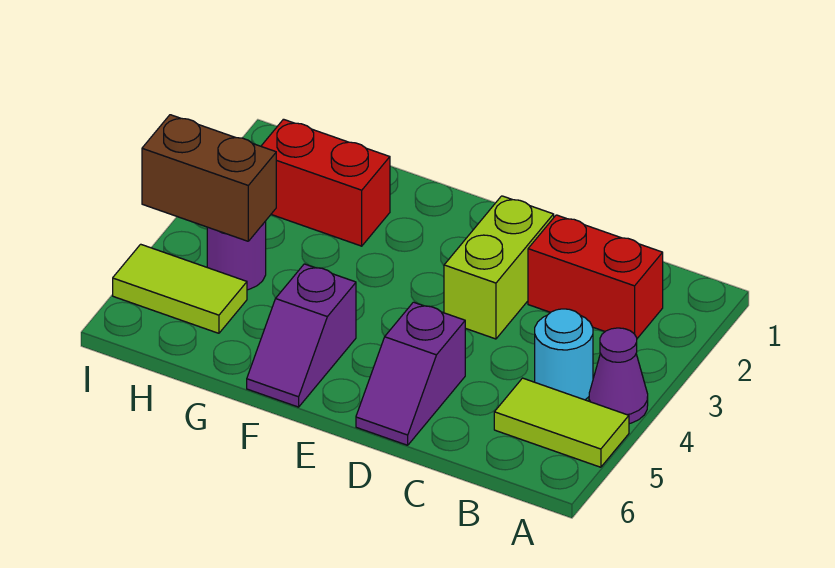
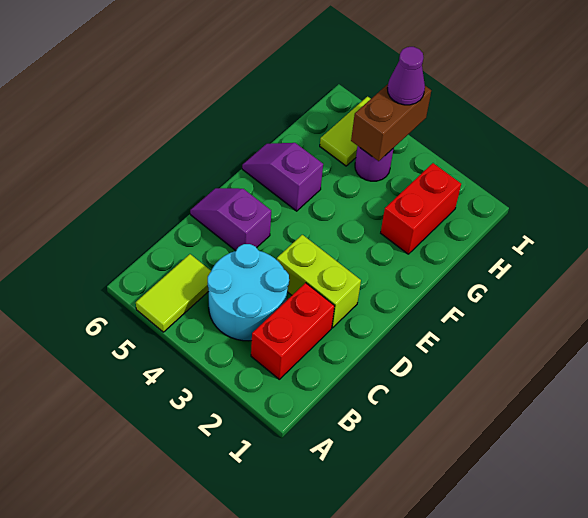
purple cone A4 level 1 -> purple cone I4 level 3
cyan round brick B4 level 1 -> cyan round brick B3:C4 level 1

